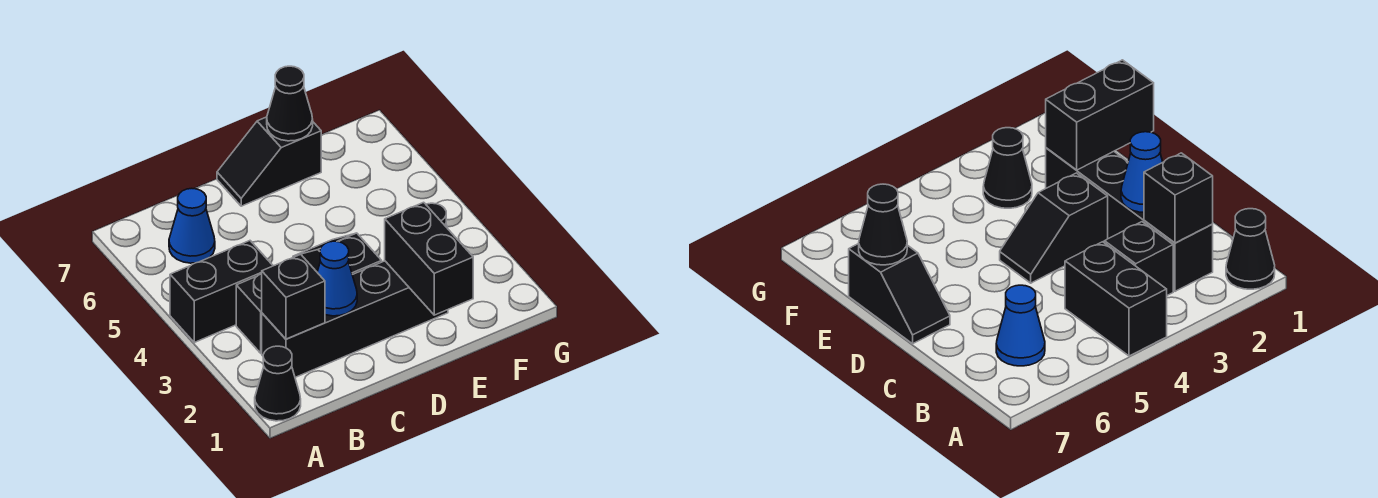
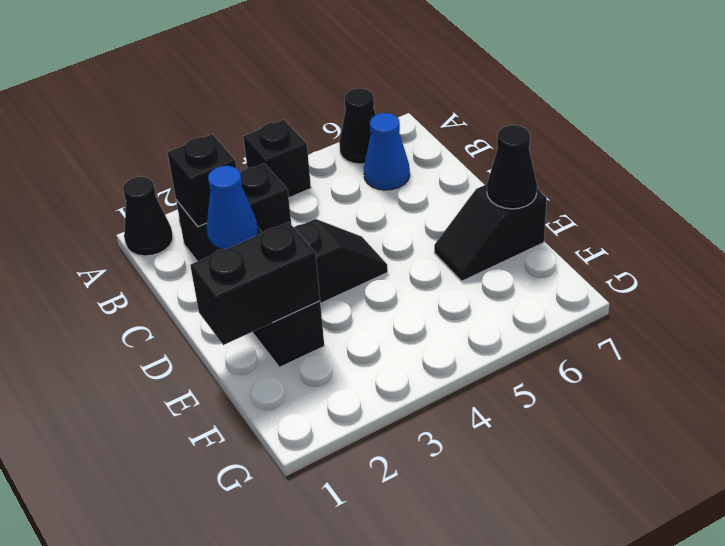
black brick A4:B4 level 1 -> black brick A4 level 1
black slope D7:E7 level 1 top E -> black slope E6:E7 level 1 top 7
black cone F3 level 1 -> black cone A6 level 1

